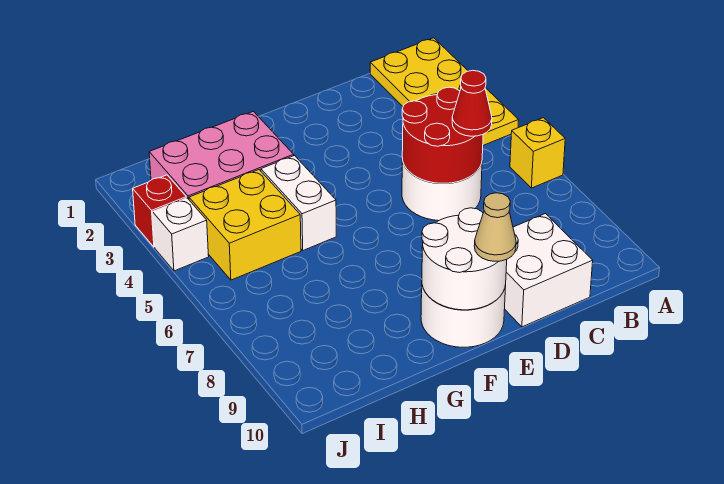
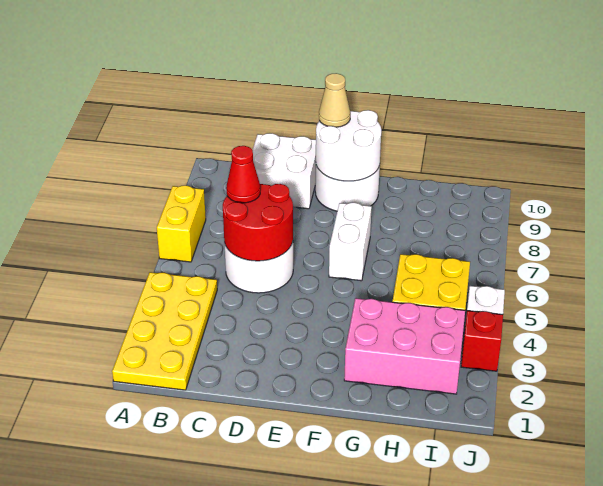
yellow brick A6 level 1 -> yellow brick A6:A7 level 1
white brick G4:G5 level 1 -> white brick F6:F7 level 1

